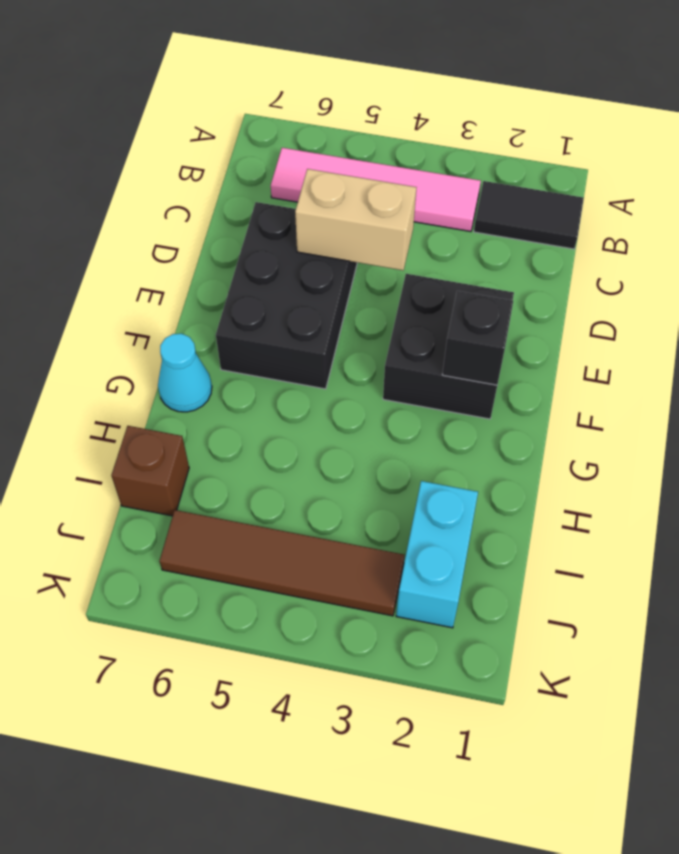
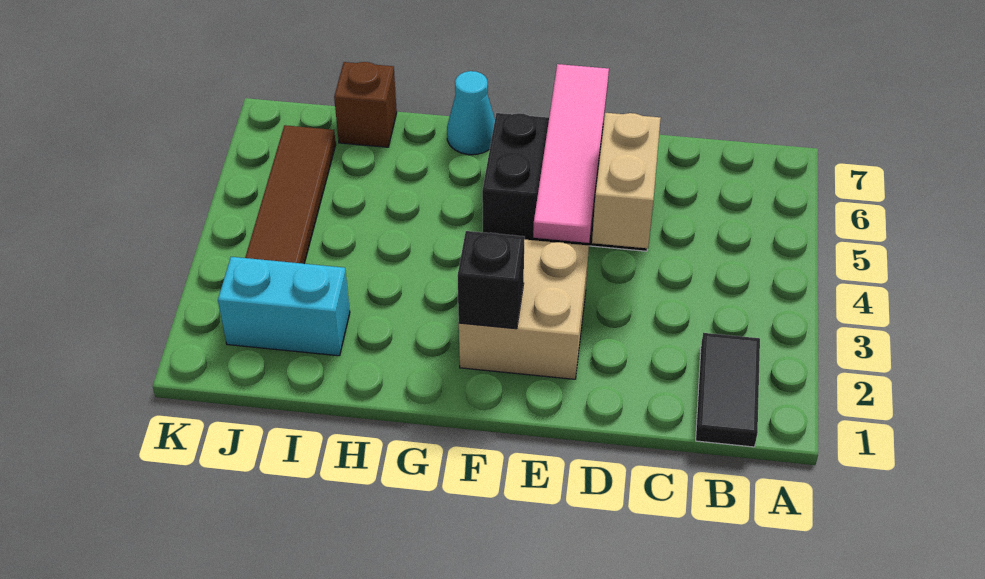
pink tile B3:B6 level 1 -> pink tile E4:E7 level 2
black brick E2:F3 level 1 -> tan brick E2:F3 level 1

